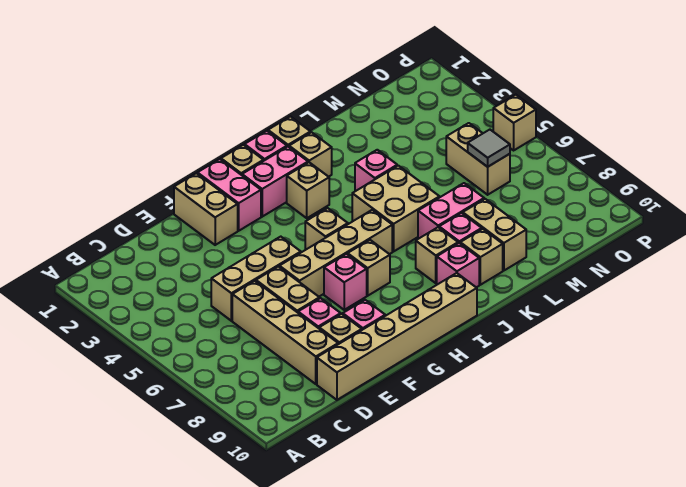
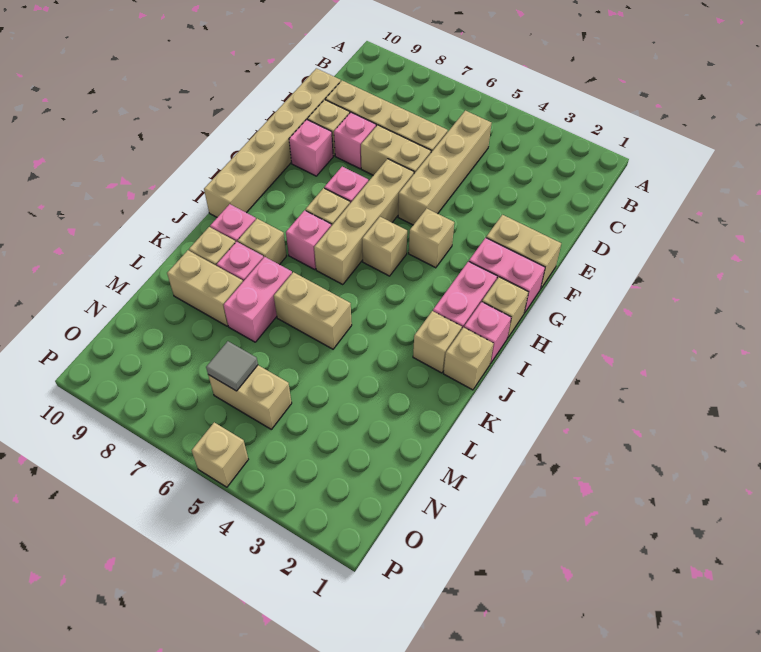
tan brick D5:F5 level 1 -> tan brick C5:F5 level 1
tan brick I3 level 1 -> tan brick G4 level 1
tan brick J5:K6 level 1 -> tan brick K5:K6 level 1
pink brick K4 level 1 -> pink brick I7 level 1

